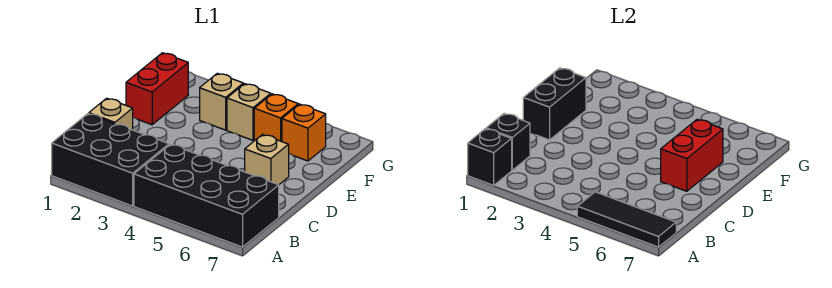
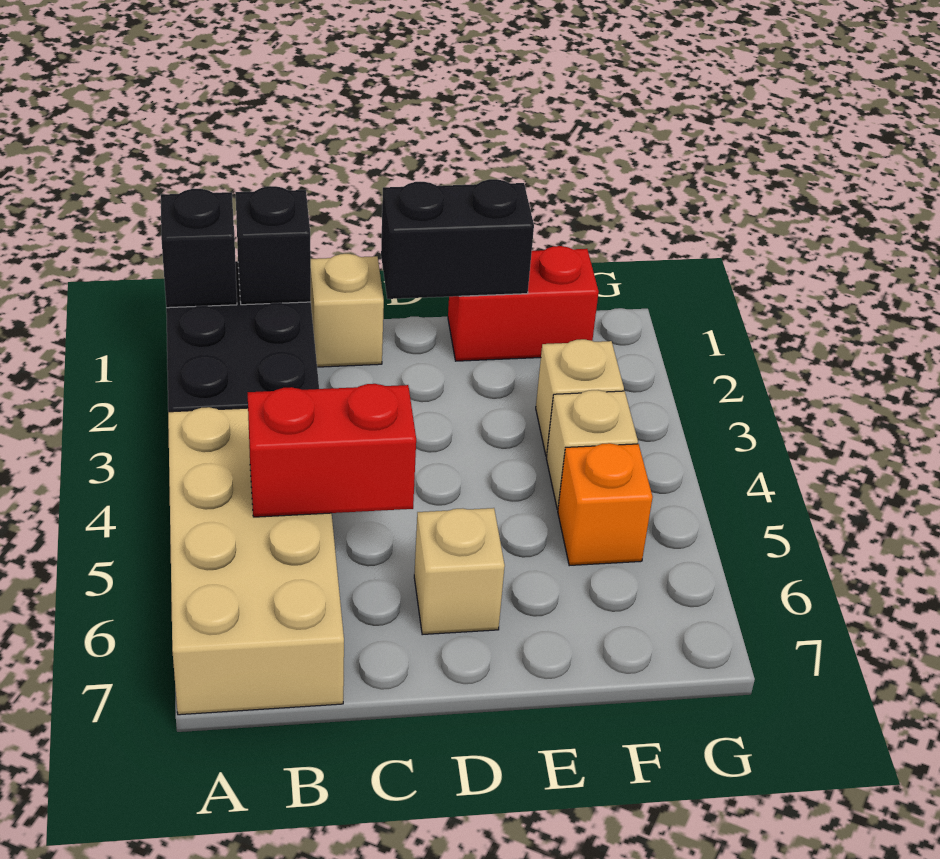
black brick A4:B7 level 1 -> tan brick A4:B7 level 1
black tile A5:A7 level 2 -> none
red brick D6:E6 level 2 -> red brick B5:C5 level 2
orange brick F6 level 1 -> none

